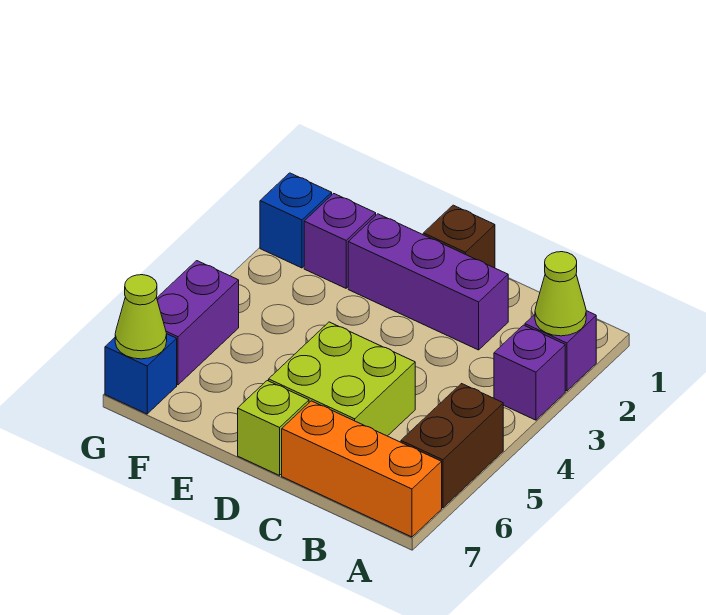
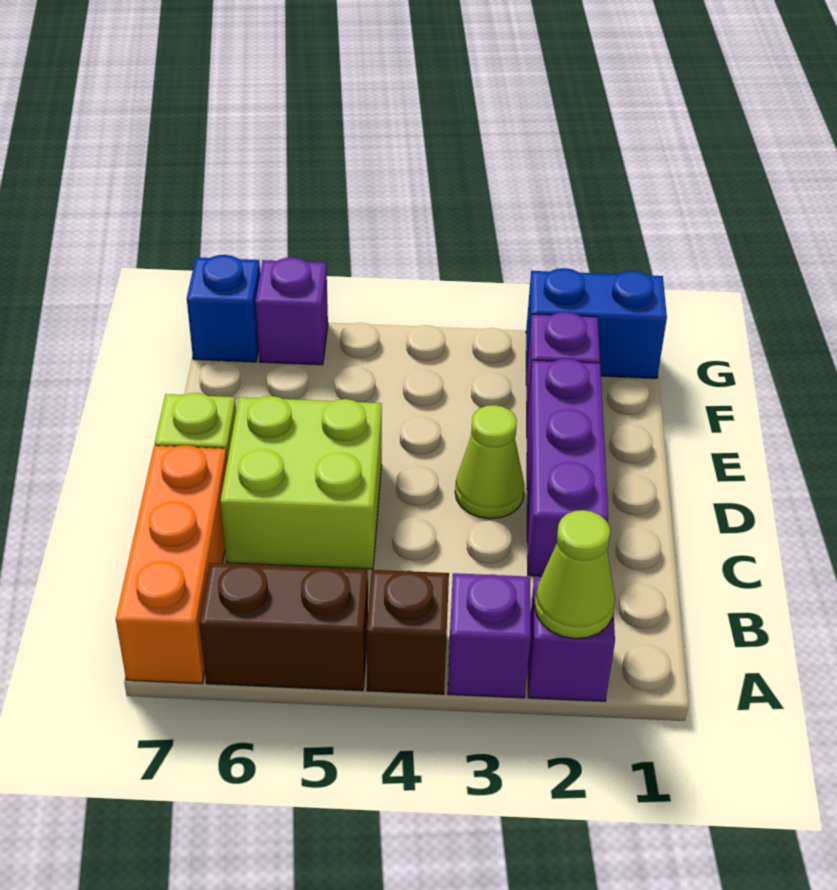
brown brick D1 level 1 -> brown brick A4 level 1
blue brick G2 level 1 -> blue brick G1:G2 level 1
purple brick G5:G6 level 1 -> purple brick G6 level 1
lime cone G7 level 2 -> lime cone D3 level 1

